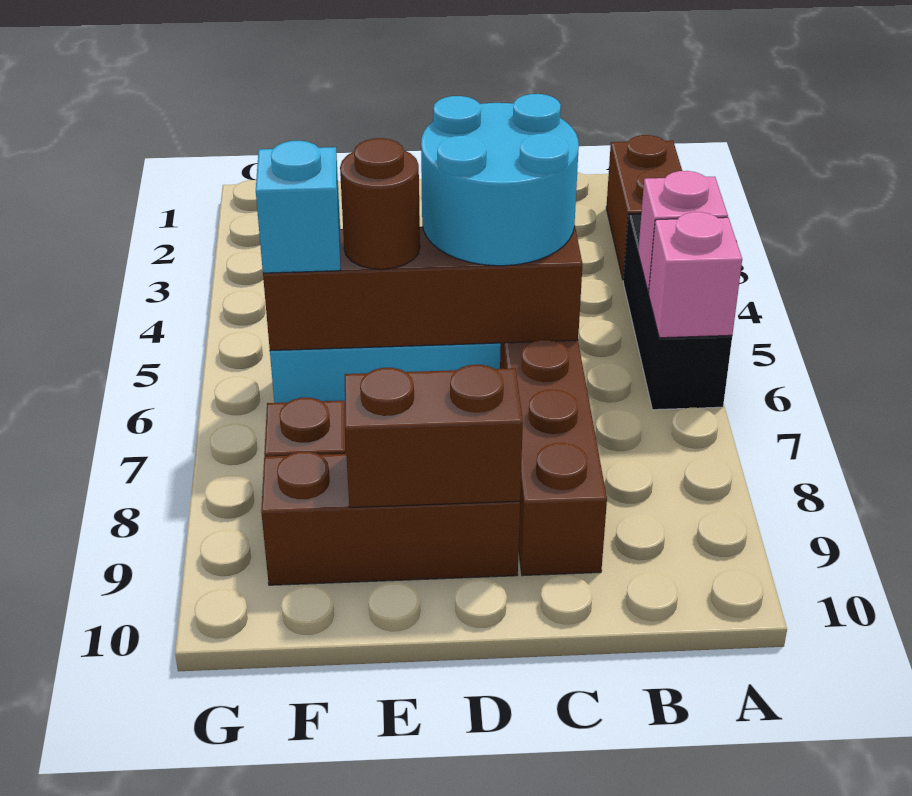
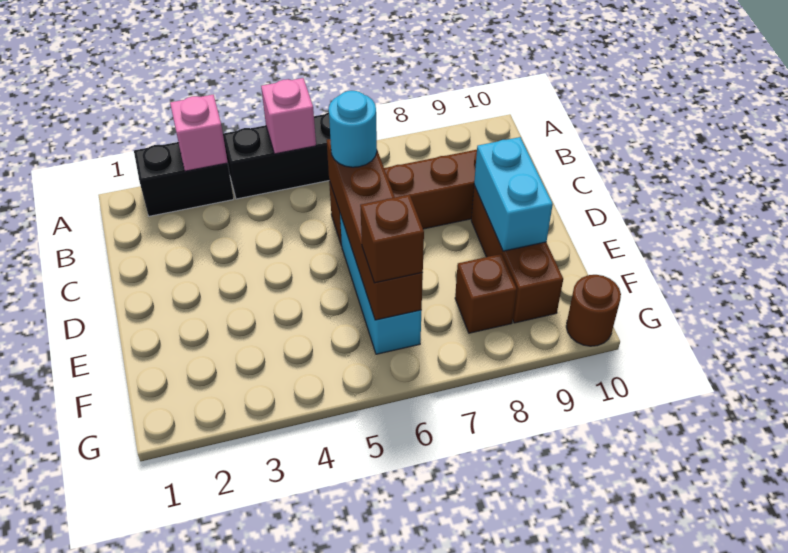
brown brick A2:A3 level 1 -> black brick A2:A3 level 1
pink brick A6 level 2 -> pink brick A3 level 2
cyan round brick C5:D6 level 3 -> cyan round brick C6 level 3
brown brick D9:E9 level 2 -> cyan brick D9:E9 level 2
brown round brick E6 level 3 -> brown round brick G10 level 1
cyan brick F6 level 3 -> brown brick F6 level 3

